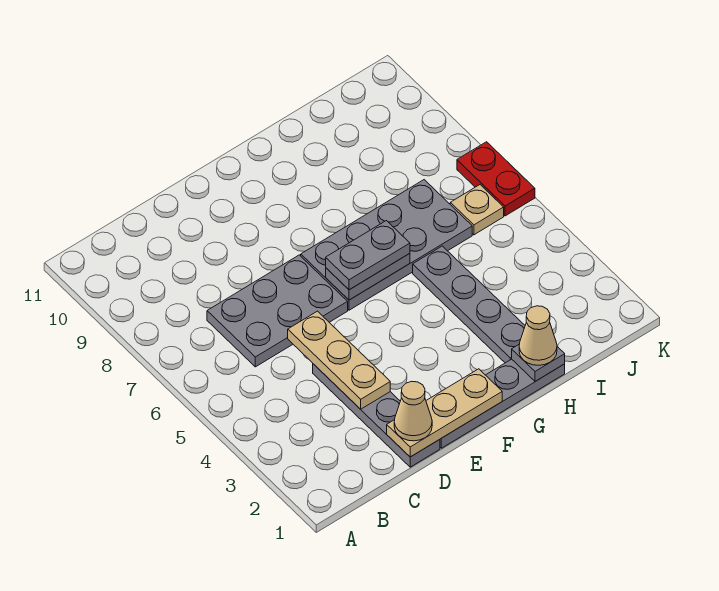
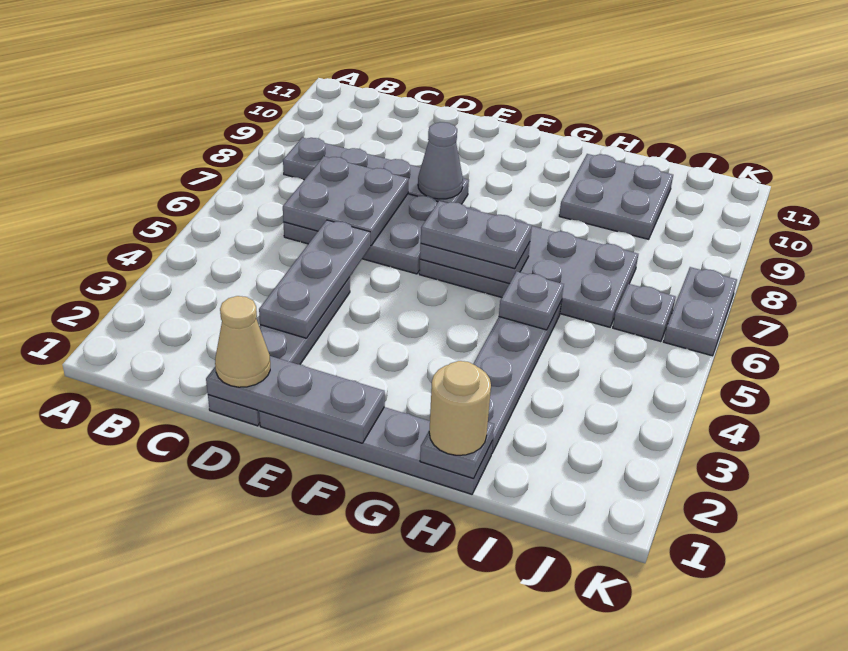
none -> grey plate B8:E8 level 1
none -> grey plate C6:D7 level 2
tan plate D1:F1 level 2 -> grey plate D1:F1 level 2
tan plate D3:D5 level 2 -> grey plate D3:D5 level 2
none -> grey cone E8 level 2
tan cone H1 level 3 -> tan round brick H1 level 3
none -> grey plate H5 level 2
none -> grey plate H9:I10 level 1
tan plate J6 level 1 -> grey plate J6 level 1
red plate K6:K7 level 1 -> grey plate K6:K7 level 1

